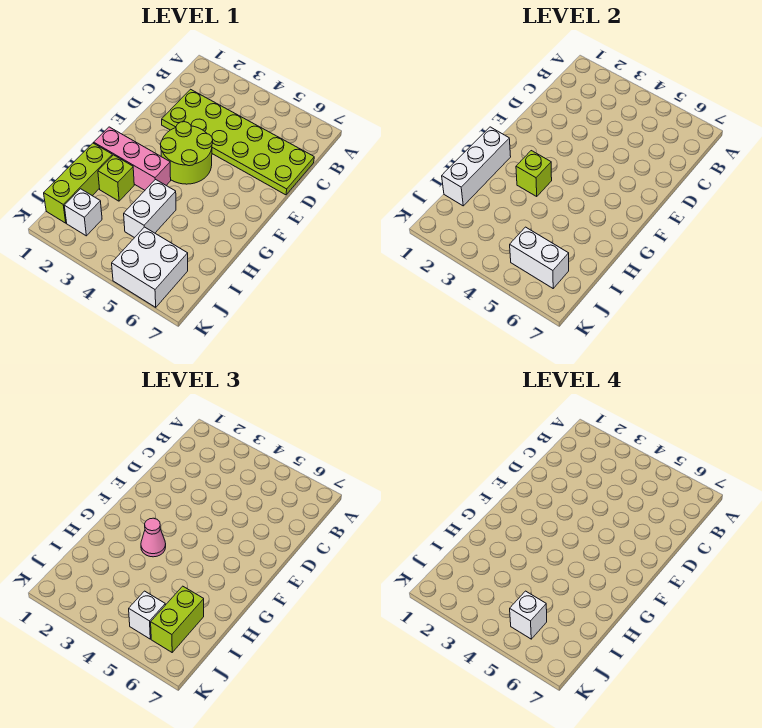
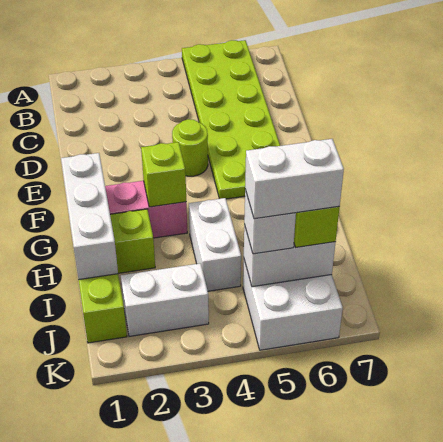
lime plate C2:D7 level 1 -> lime plate A5:F6 level 1
lime round brick E3:F4 level 1 -> lime round brick E4 level 1
pink cone G3 level 3 -> none
white brick J2 level 1 -> white brick J2:J3 level 1
white brick J5 level 4 -> white brick J5:J6 level 4

